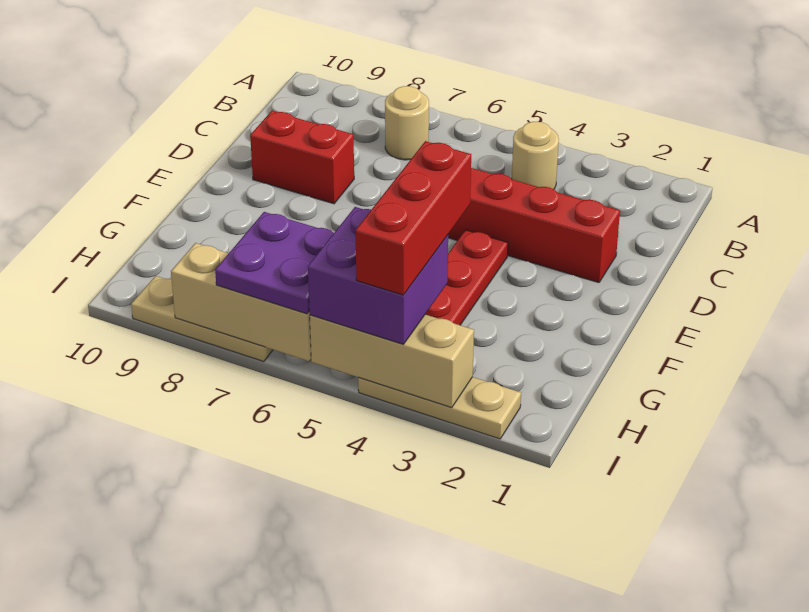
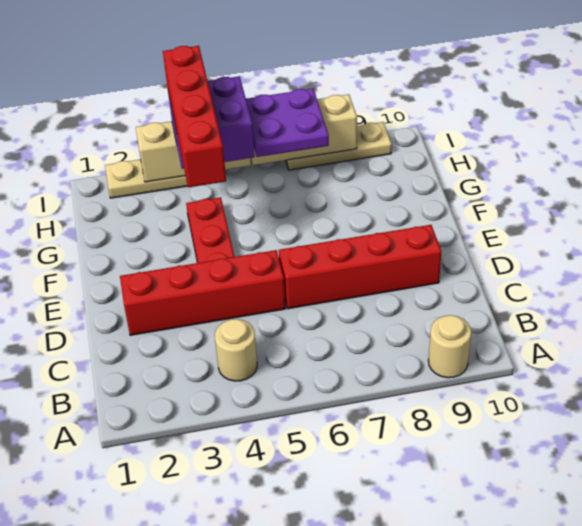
tan round brick B7 level 1 -> tan round brick A9 level 1
red brick D8:D9 level 1 -> red brick D6:D9 level 1
red brick G4:I4 level 4 -> red brick F4:I4 level 4

